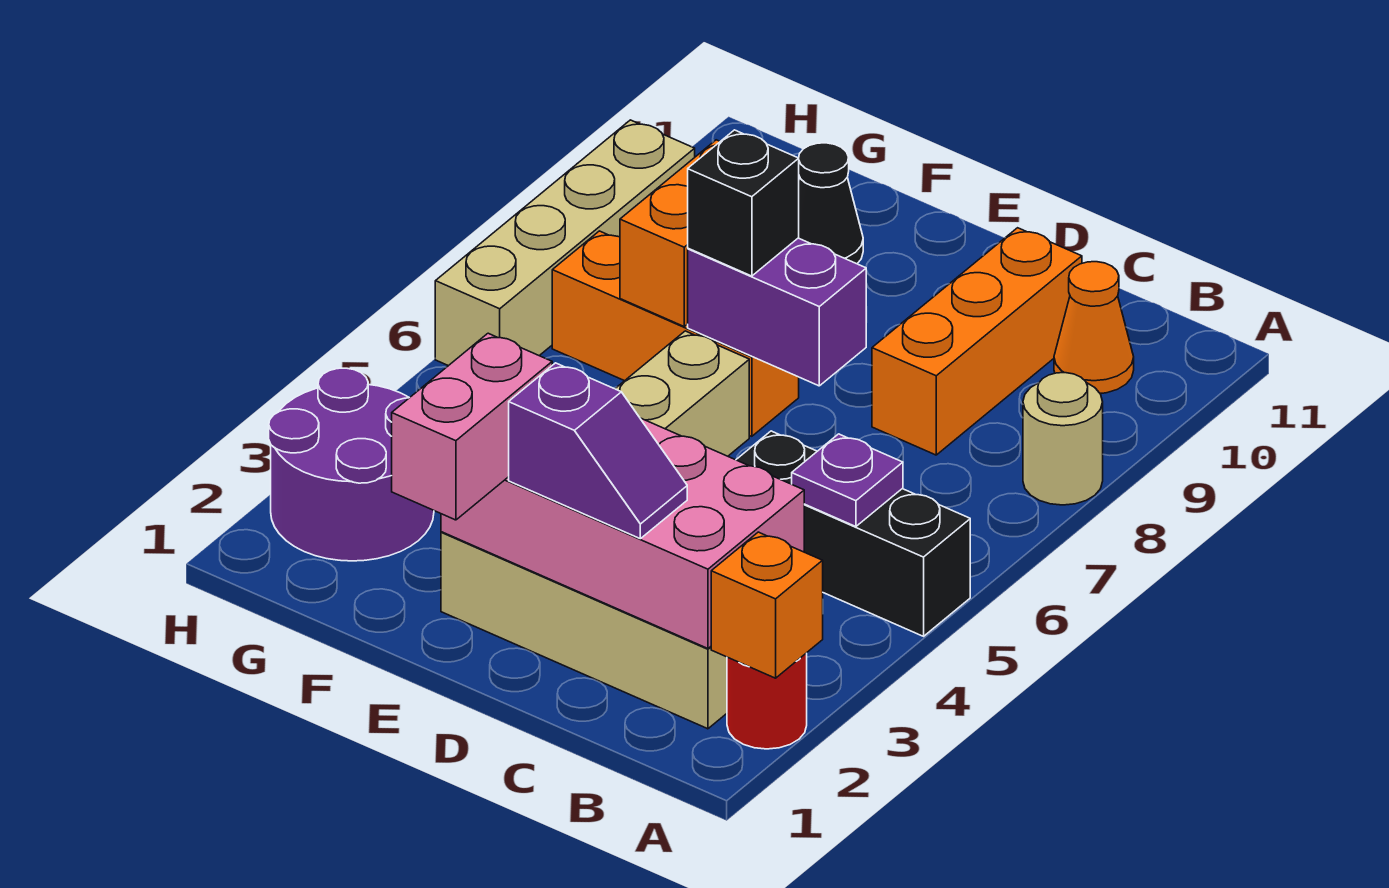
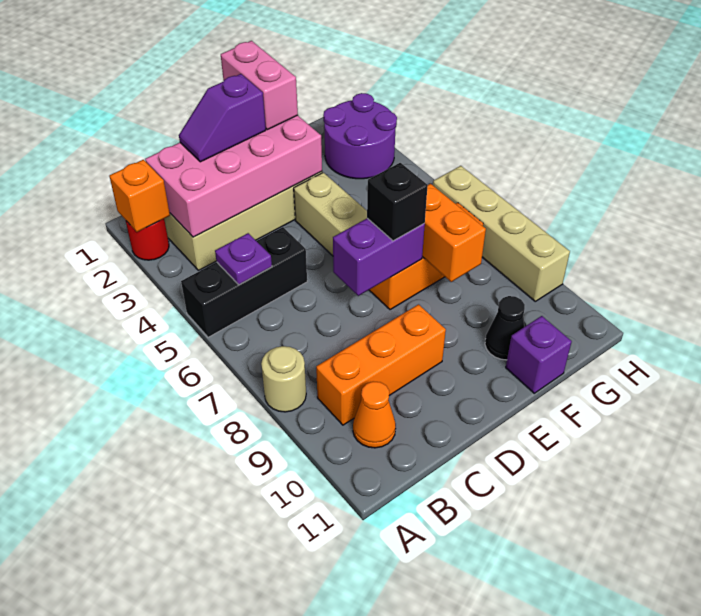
orange brick C8:C10 level 1 -> orange brick B9:D9 level 1
none -> purple brick F11 level 1

